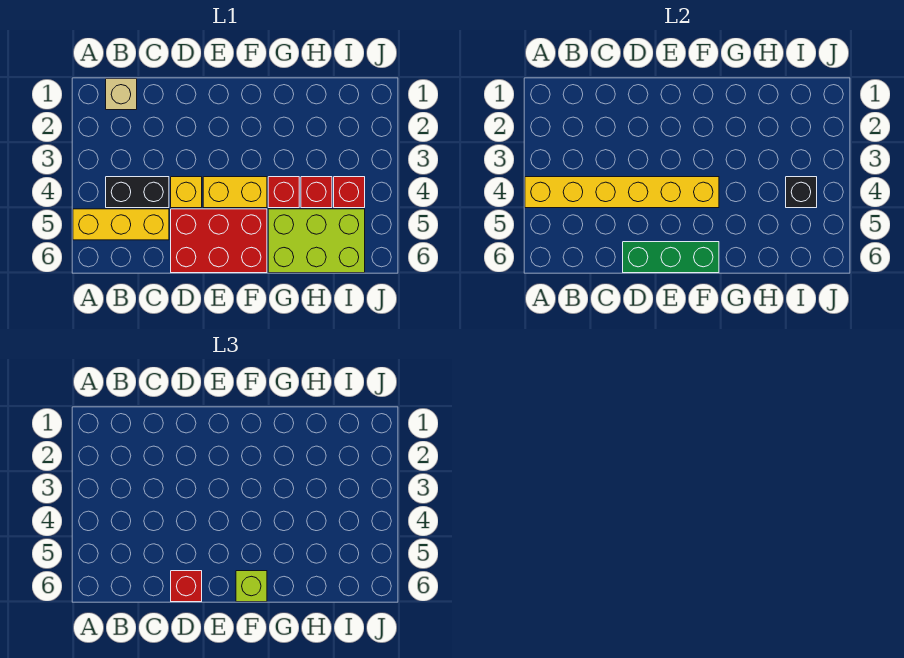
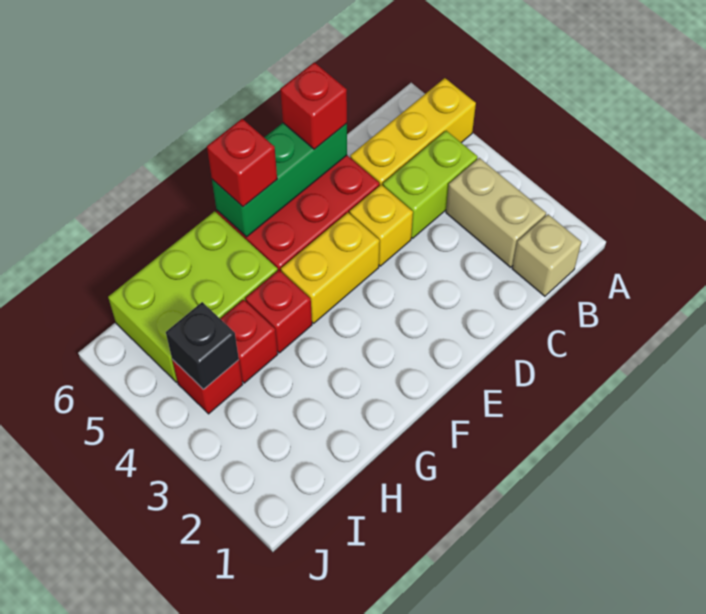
yellow brick A4:F4 level 2 -> none
none -> tan brick B2:B3 level 1
black brick B4:C4 level 1 -> lime brick B4:C4 level 1
lime brick F6 level 3 -> red brick F6 level 3

